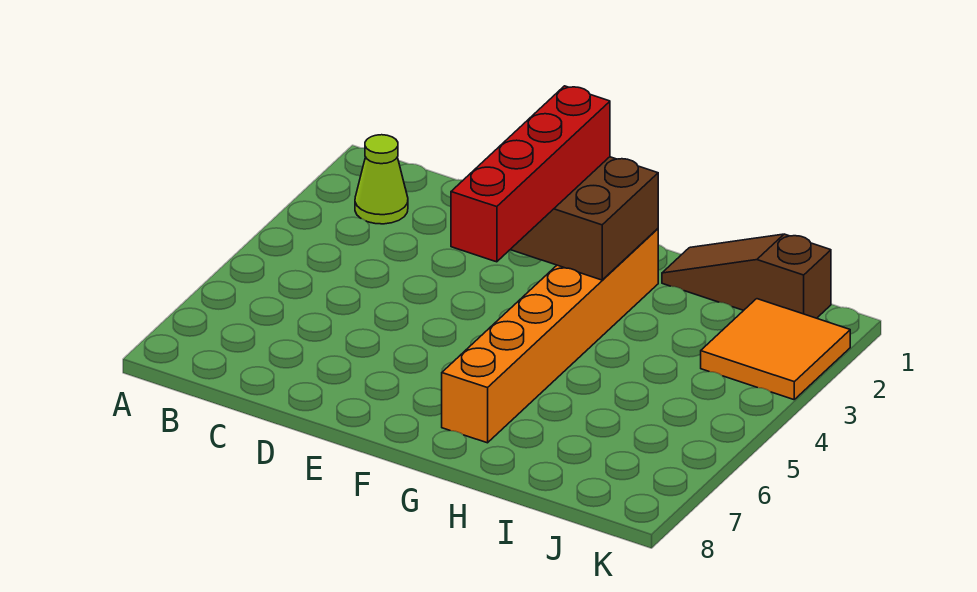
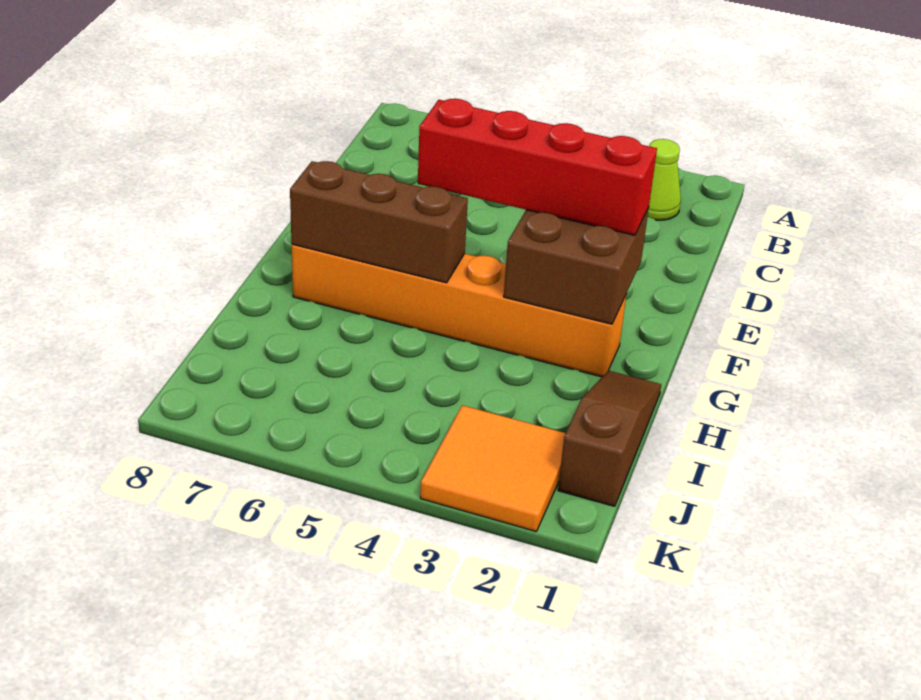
none -> brown brick G5:G7 level 2

